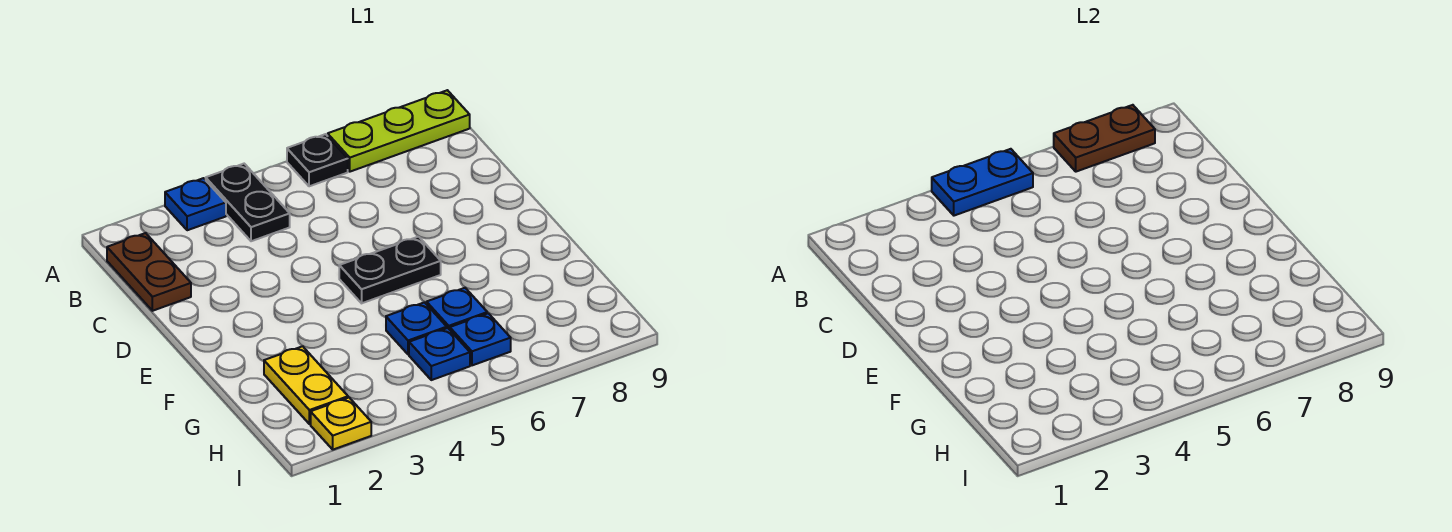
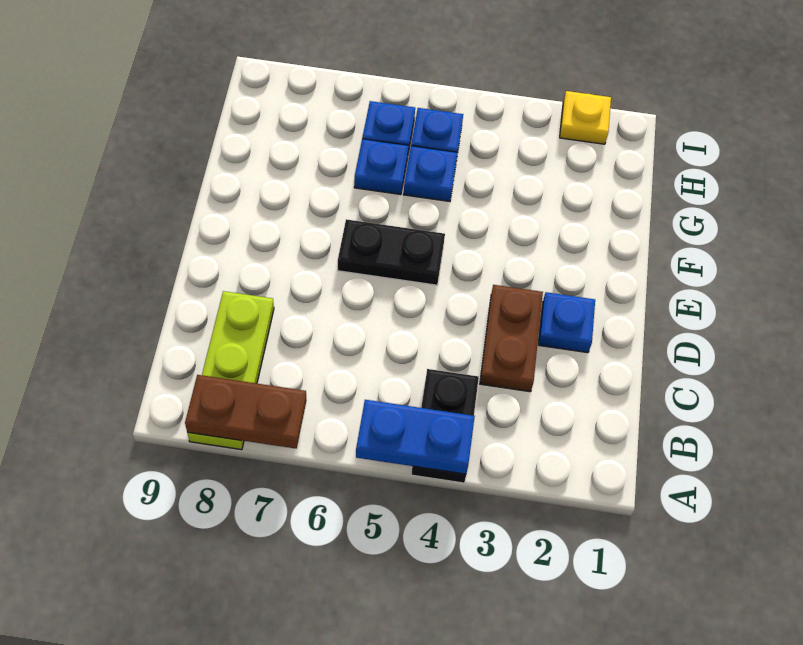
blue plate A3 level 1 -> blue plate D2 level 1
black plate A6 level 1 -> none
lime plate A7:A9 level 1 -> lime plate A8:C8 level 1
brown plate B1:C1 level 1 -> brown plate C3:D3 level 1
yellow plate G2:H2 level 1 -> none

